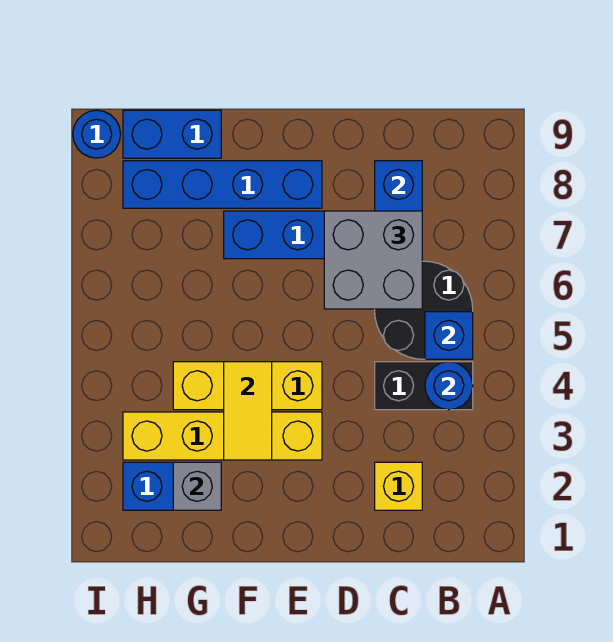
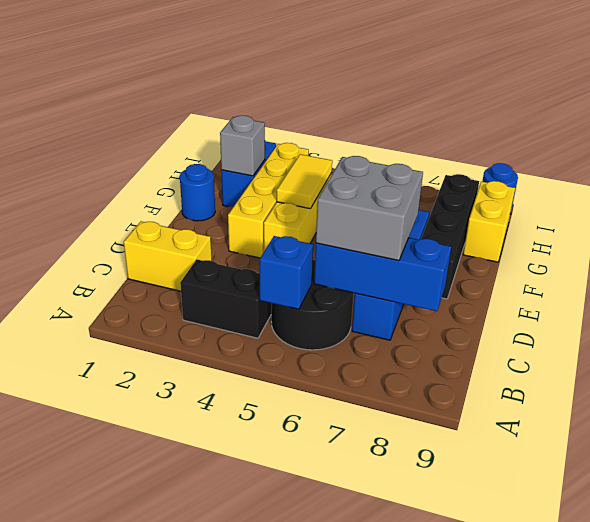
black brick B4:C4 level 1 -> black brick B3:B4 level 1
blue round brick B4 level 2 -> blue round brick F1 level 1
yellow brick C2 level 1 -> yellow brick C1:C2 level 1
blue brick E8:H8 level 1 -> black brick E8:H8 level 1
yellow tile F3:F4 level 2 -> yellow tile F4:G4 level 2
blue brick G9:H9 level 1 -> yellow brick G9:H9 level 1

